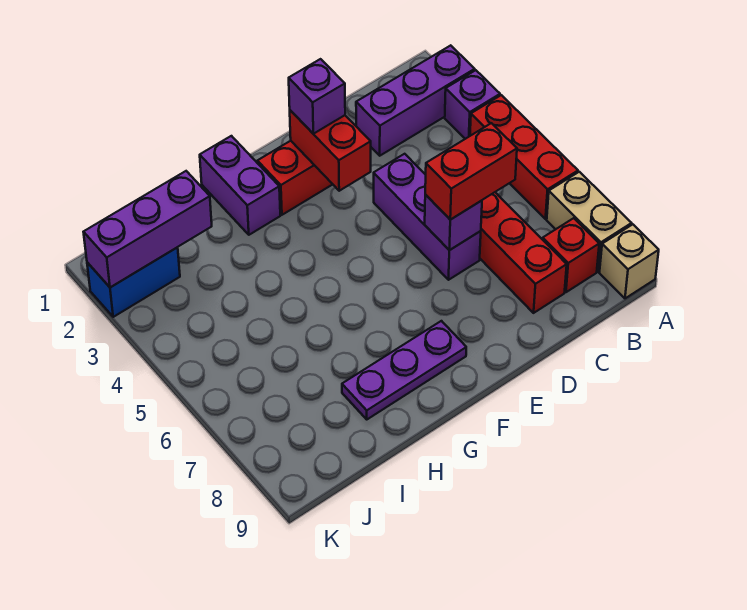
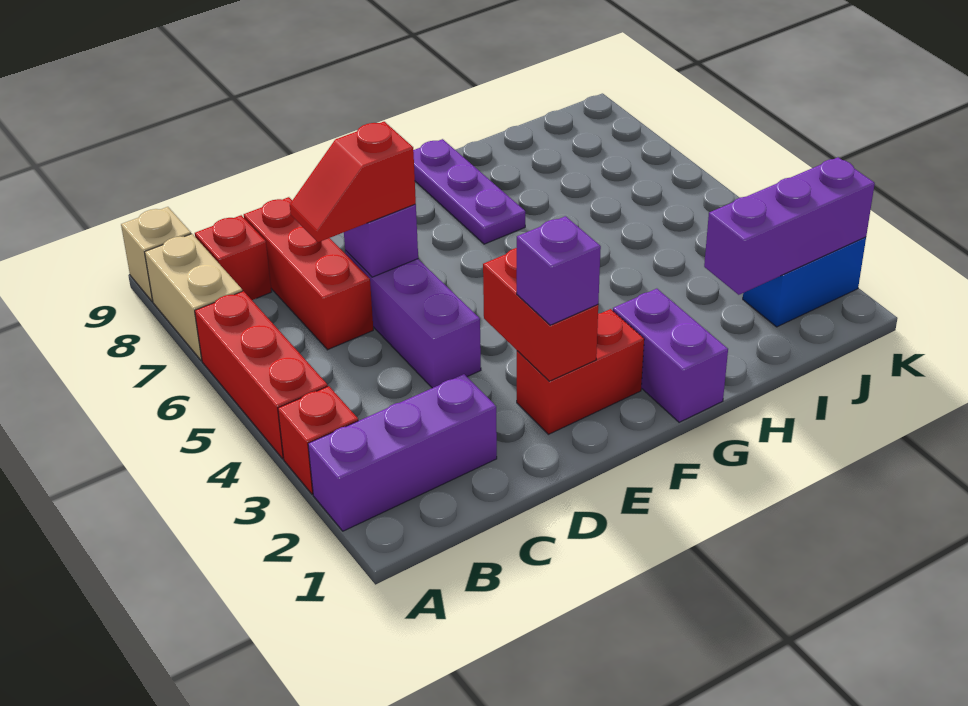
purple brick A3 level 1 -> red brick A3 level 1
red brick C6:D6 level 3 -> red slope C6:D6 level 3 top D
purple plate F8:H8 level 1 -> purple plate G7:G9 level 1

